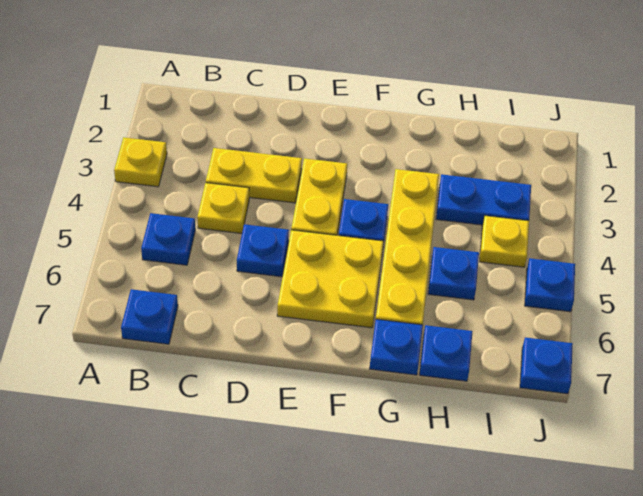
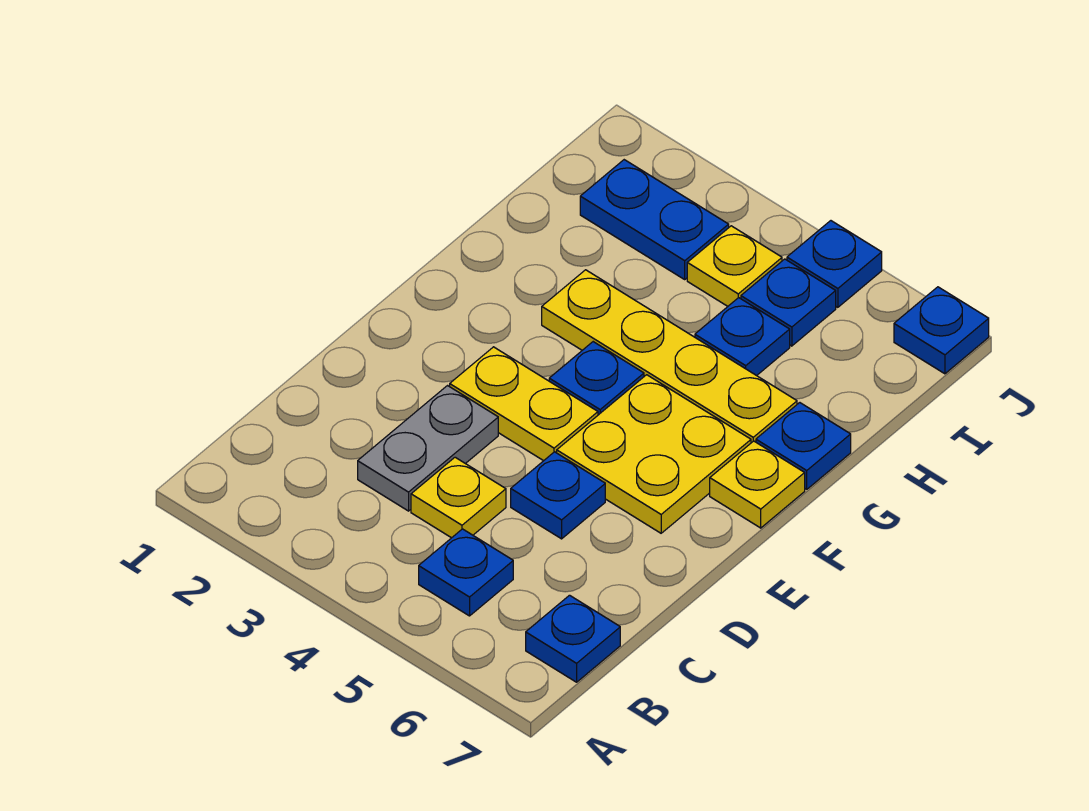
yellow plate A3 level 1 -> yellow plate F7 level 1
yellow plate C3:D3 level 1 -> grey plate C3:D3 level 1
blue plate H3:I3 level 1 -> blue plate I2:I3 level 1
blue plate H7 level 1 -> blue plate I5 level 1

